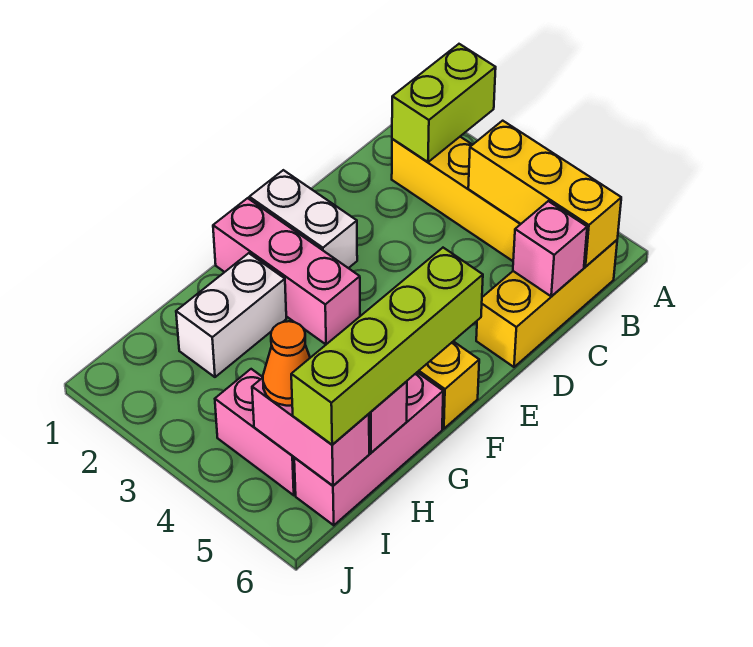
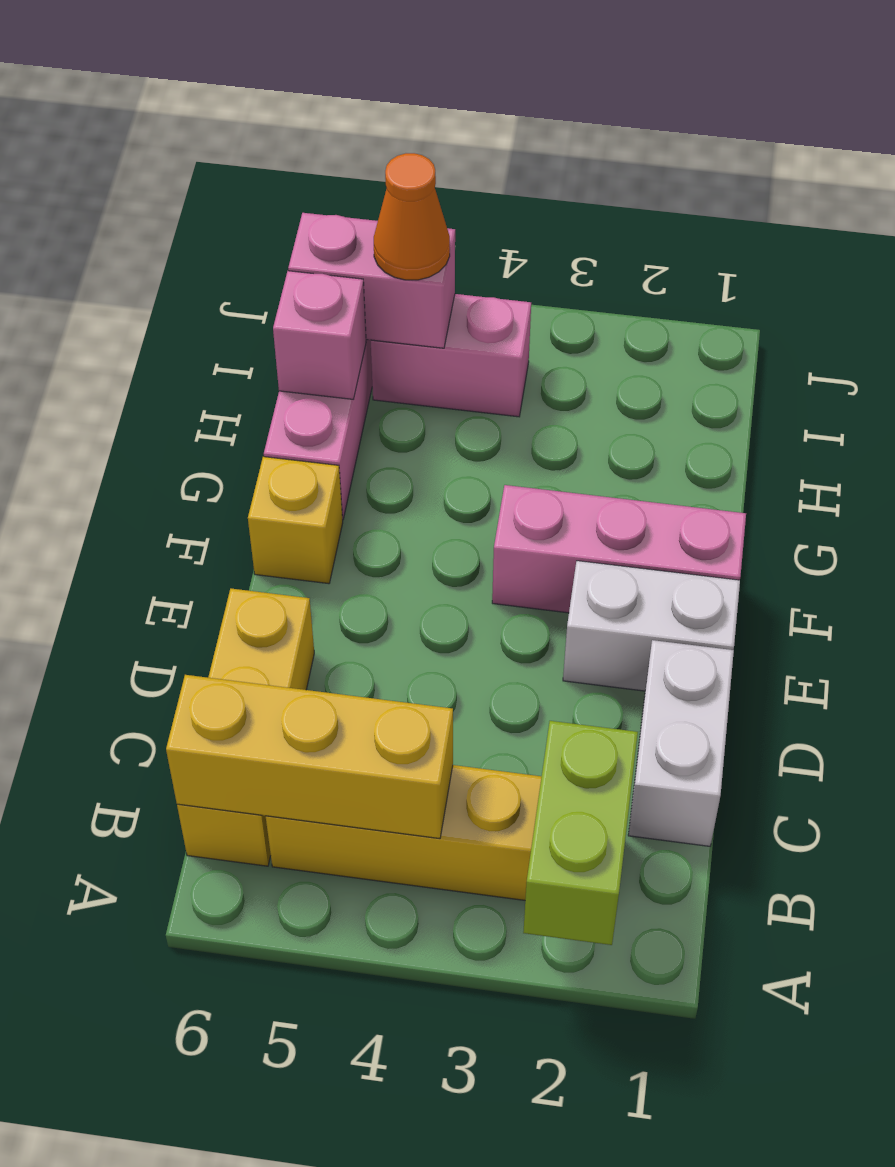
pink brick C6 level 2 -> none
lime brick F6:I6 level 3 -> none
white brick G2:H2 level 1 -> white brick C1:D1 level 1

